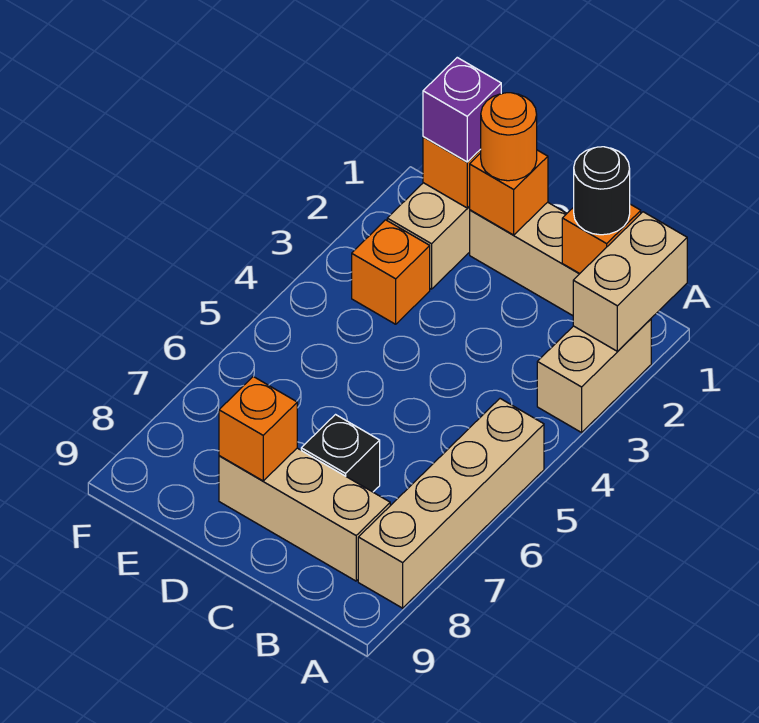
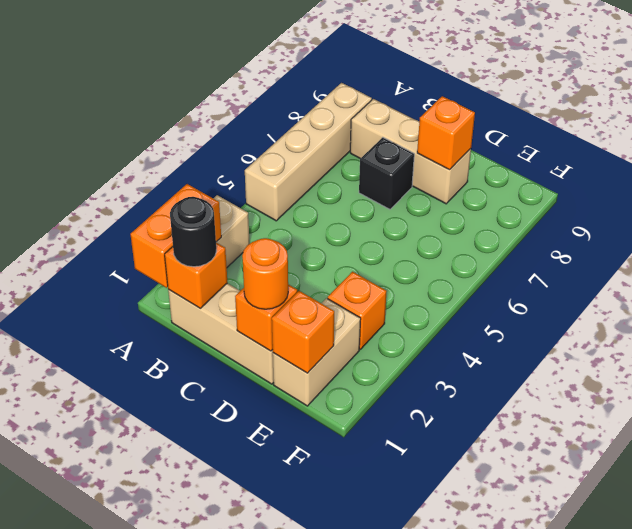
tan brick A1:A2 level 2 -> orange brick A1:A2 level 2
purple brick E1 level 3 -> none

